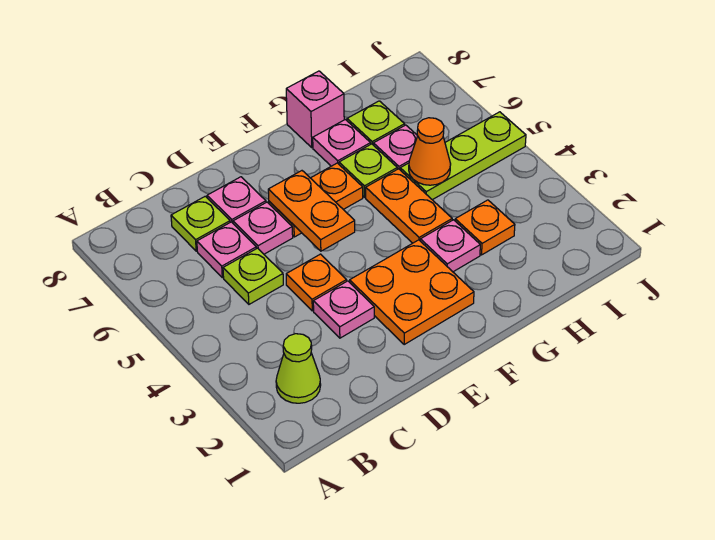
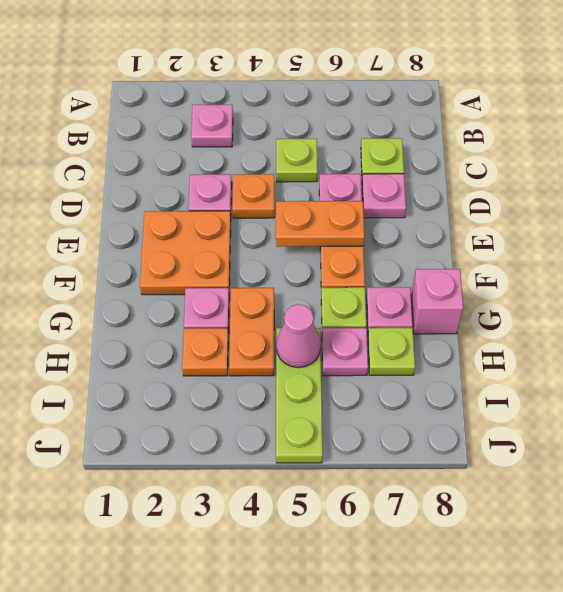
lime cone B2 level 1 -> none
pink plate C6 level 1 -> pink plate B3 level 1
orange plate G4:G5 level 1 -> orange plate G4:H4 level 1
orange cone H5 level 2 -> pink cone H5 level 2

